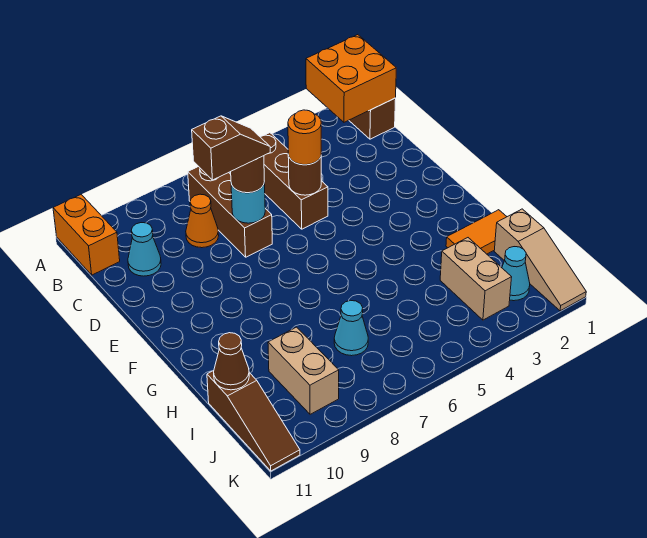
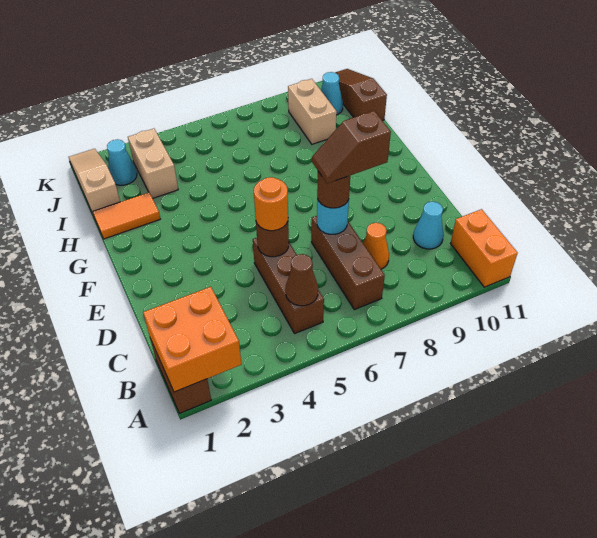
cyan cone I7 level 1 -> cyan cone J10 level 1
brown cone I11 level 2 -> brown cone B5 level 2

